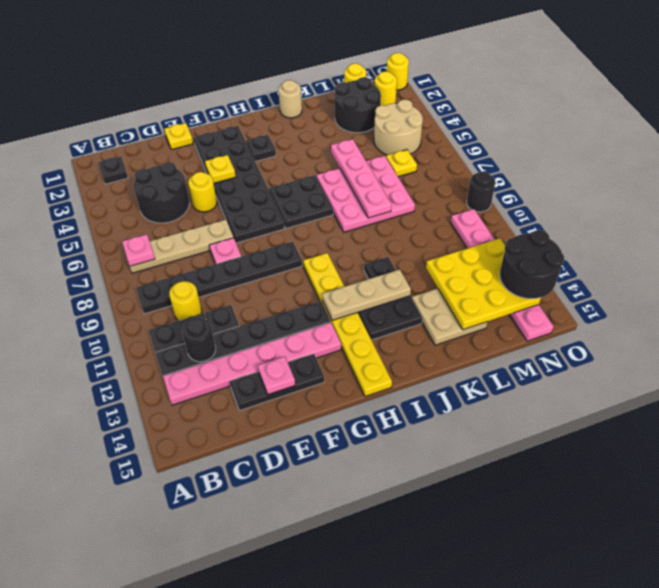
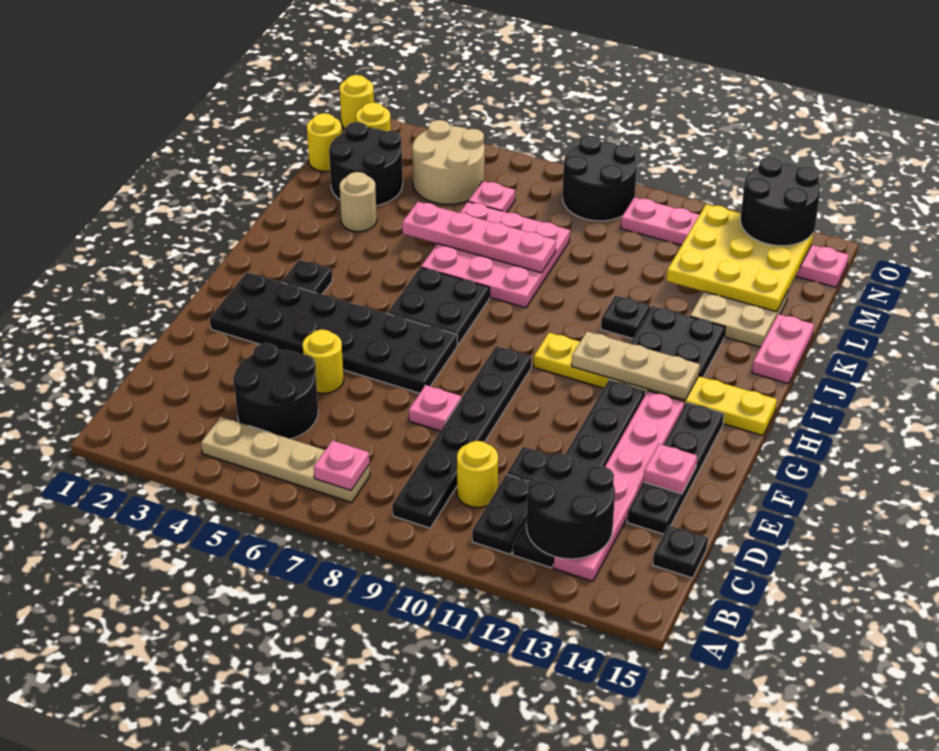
black plate B2 level 1 -> black plate C15 level 1
tan plate B7:E7 level 1 -> tan plate B4:B7 level 1
black round brick C12 level 2 -> black round brick B12:C13 level 2
black plate D14:F14 level 1 -> black plate D14:G14 level 1
yellow plate E1 level 1 -> none
yellow plate F4 level 2 -> none
tan plate H12:J12 level 2 -> tan plate H11:H13 level 2
tan round brick J1 level 1 -> tan round brick K3 level 1
none -> pink plate J15:K15 level 1
yellow plate M6 level 1 -> pink plate M6 level 1
black round brick O9 level 1 -> black round brick N8:O9 level 1

